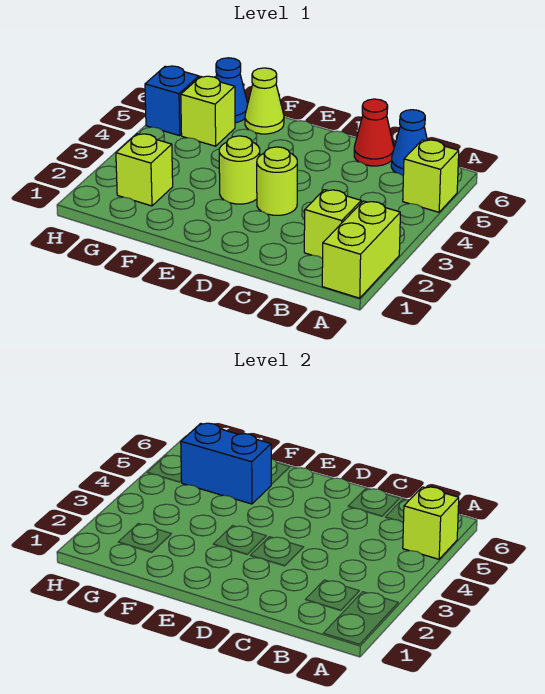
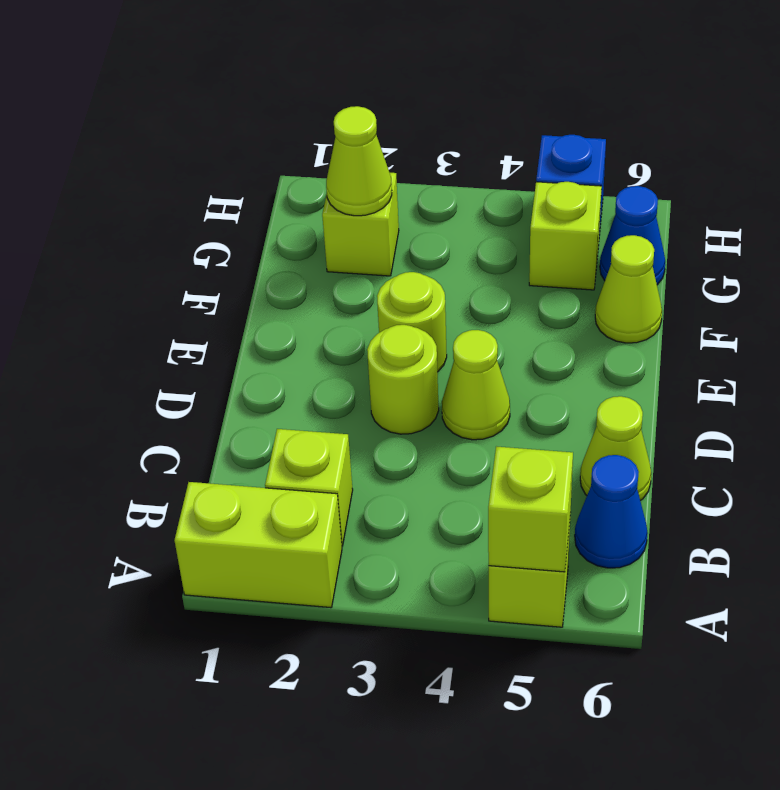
red cone C6 level 1 -> lime cone C6 level 1
none -> lime cone D4 level 1
blue brick F5:G5 level 2 -> none
none -> lime cone G2 level 2

